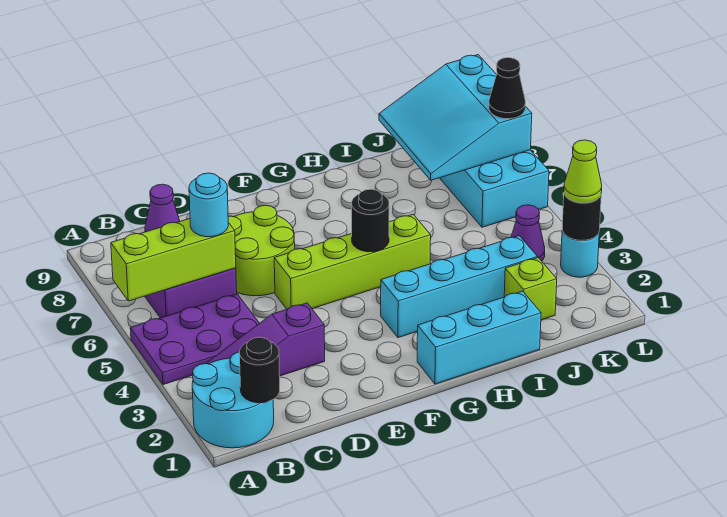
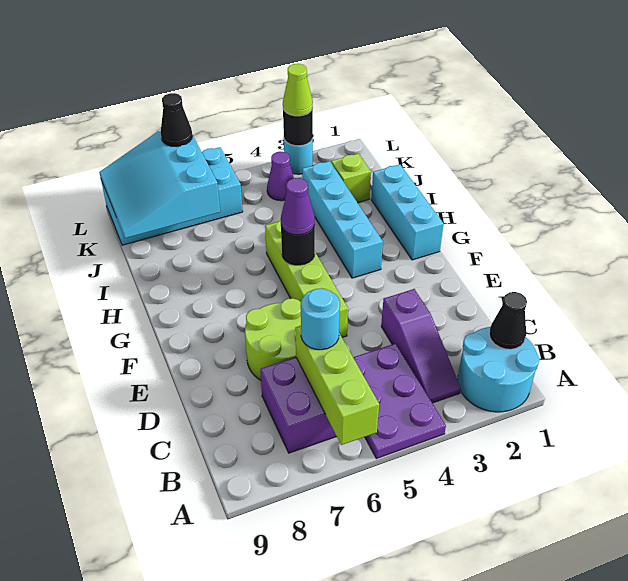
black round brick B1 level 2 -> black cone B1 level 2
purple cone C9 level 1 -> purple cone G5 level 3
cyan slope J7:L9 level 2 top L -> cyan slope J7:L9 level 2 top 7

